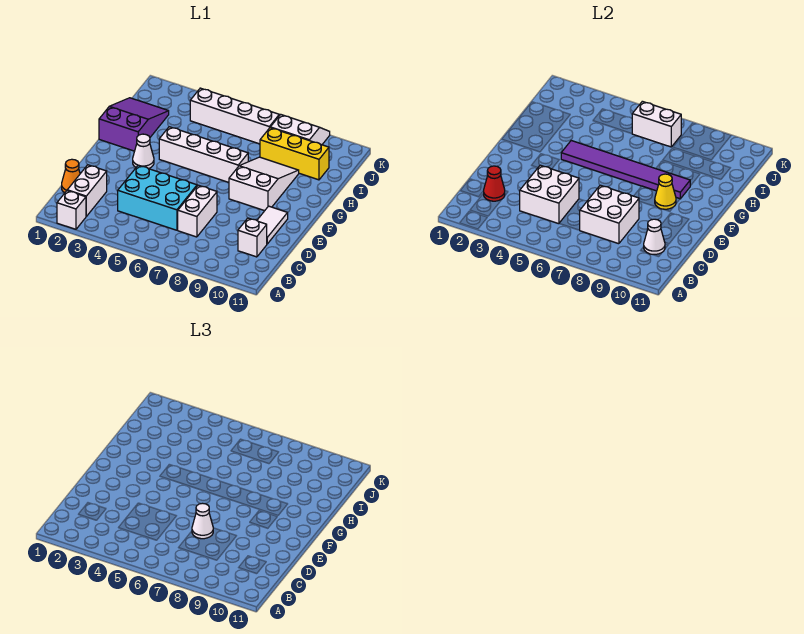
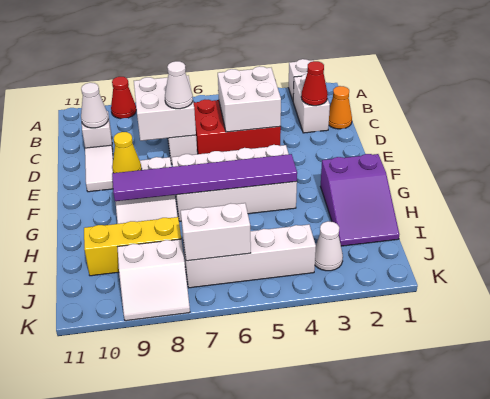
none -> red cone A9 level 1
cyan brick C4:D6 level 1 -> red brick C4:D6 level 1
white cone F3 level 1 -> white cone J3 level 1
white brick G4:G7 level 1 -> white brick F4:G7 level 1

